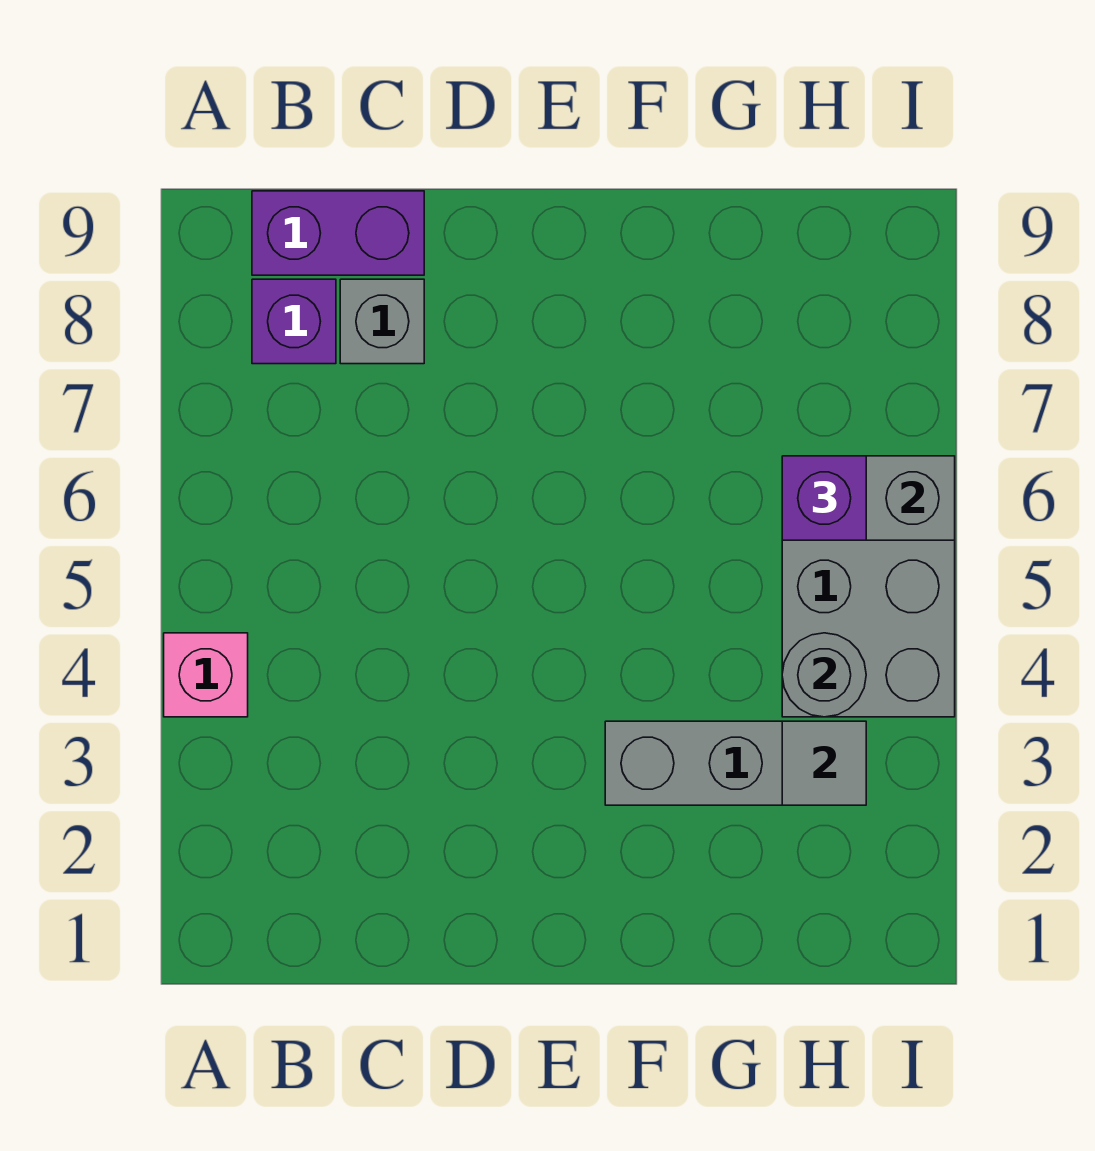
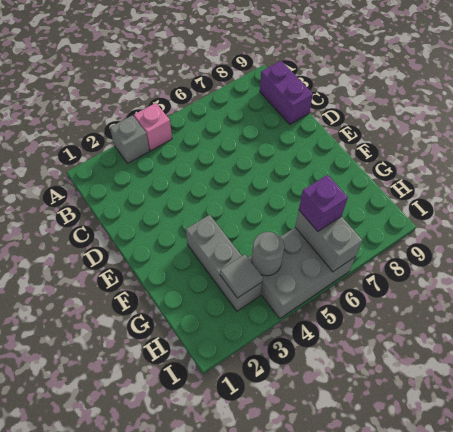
purple brick B8 level 1 -> none
grey brick C8 level 1 -> grey brick A3 level 1

